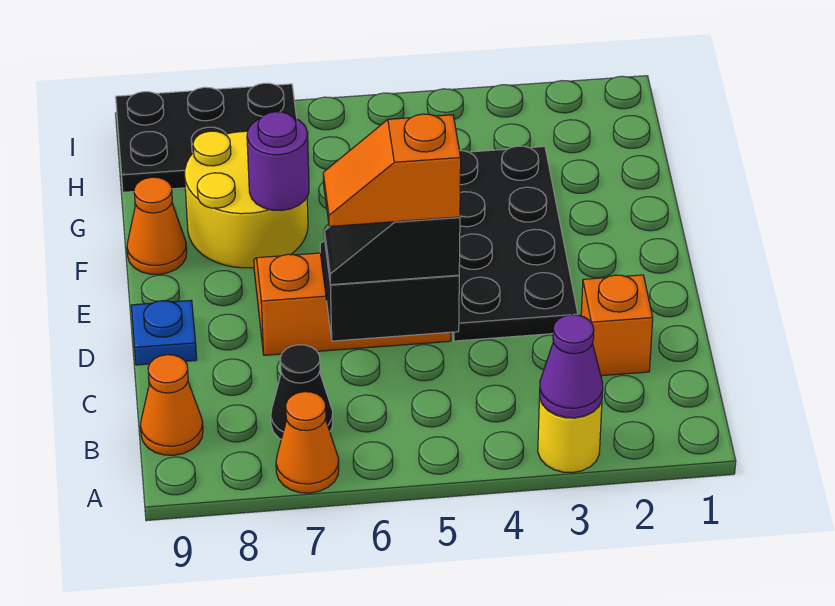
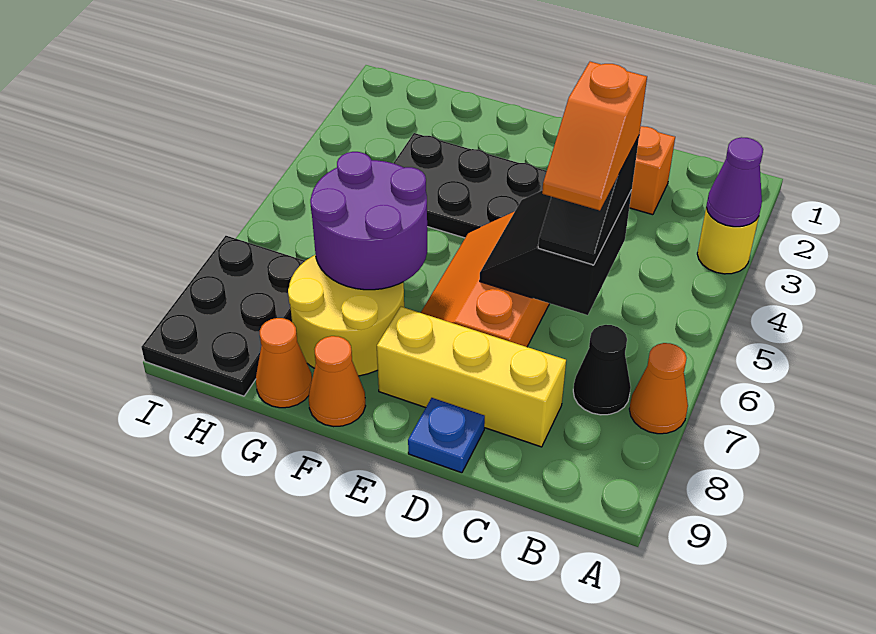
orange cone B9 level 1 -> orange cone G9 level 1
none -> yellow brick C8:E8 level 1
purple round brick F7 level 2 -> purple round brick F6:G7 level 2

